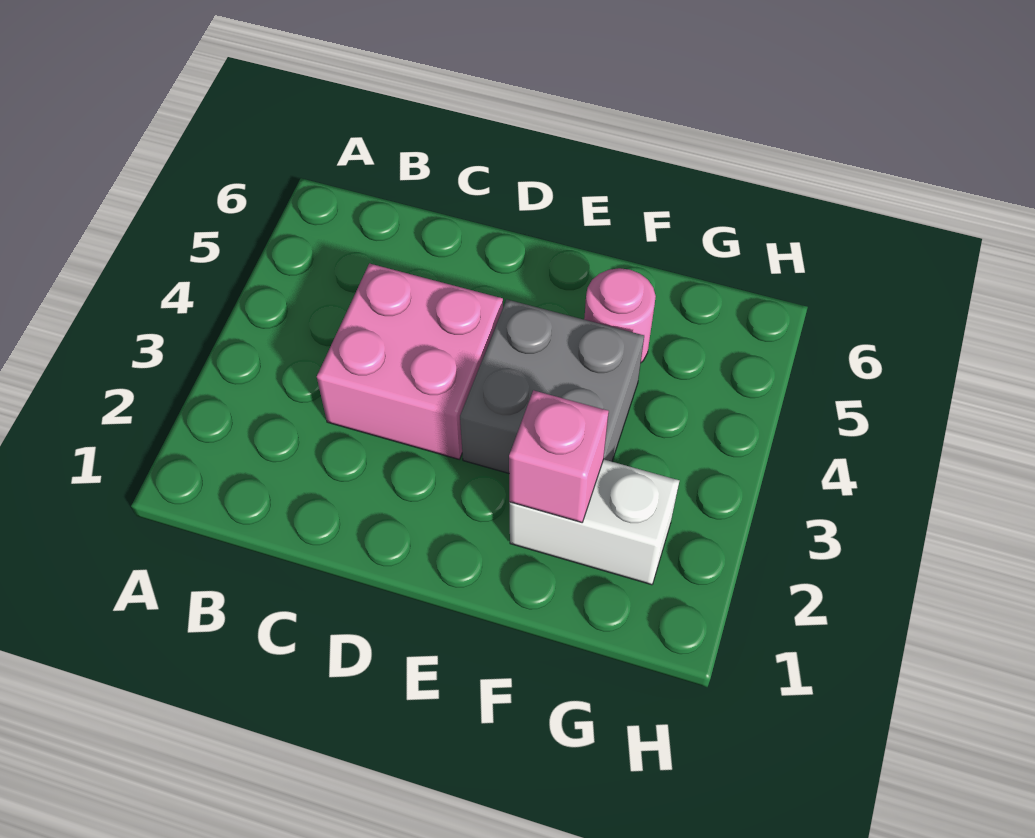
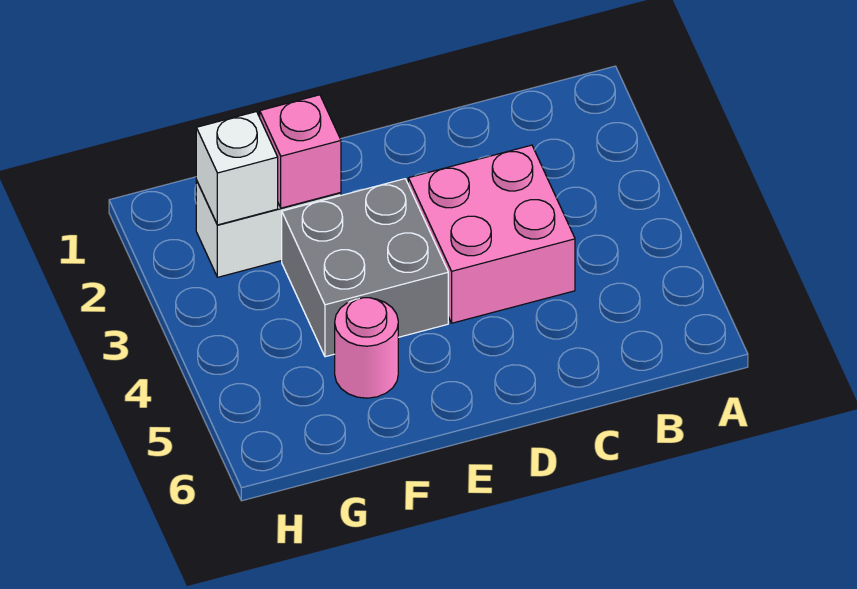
none -> white brick G2 level 2

